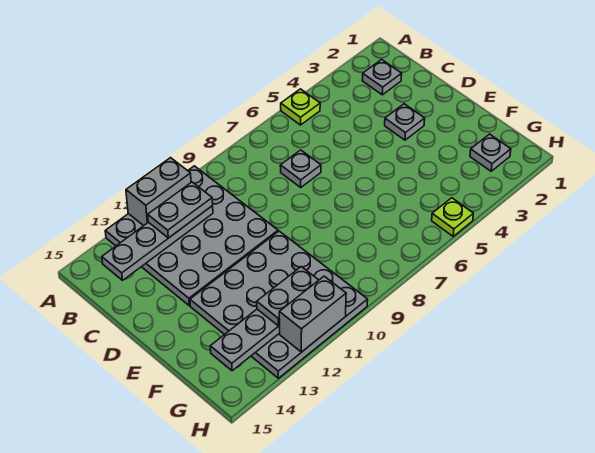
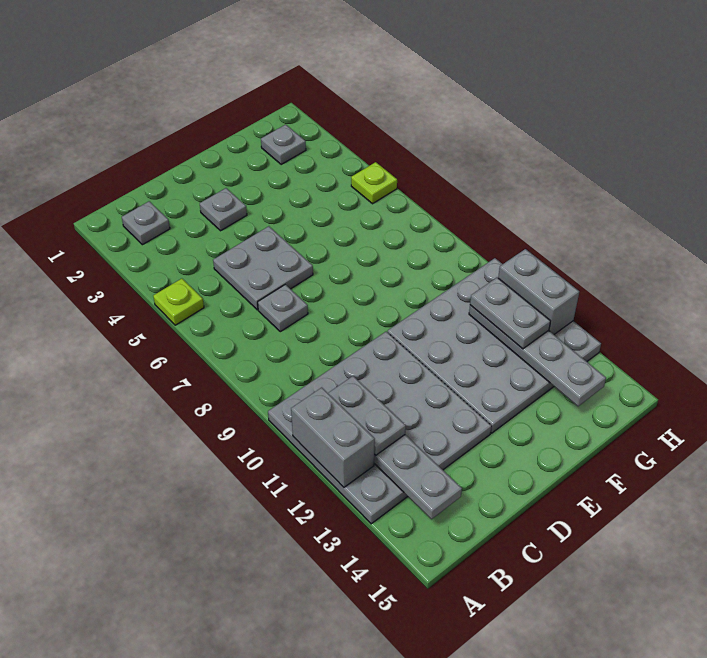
none -> grey plate C5:D6 level 1

